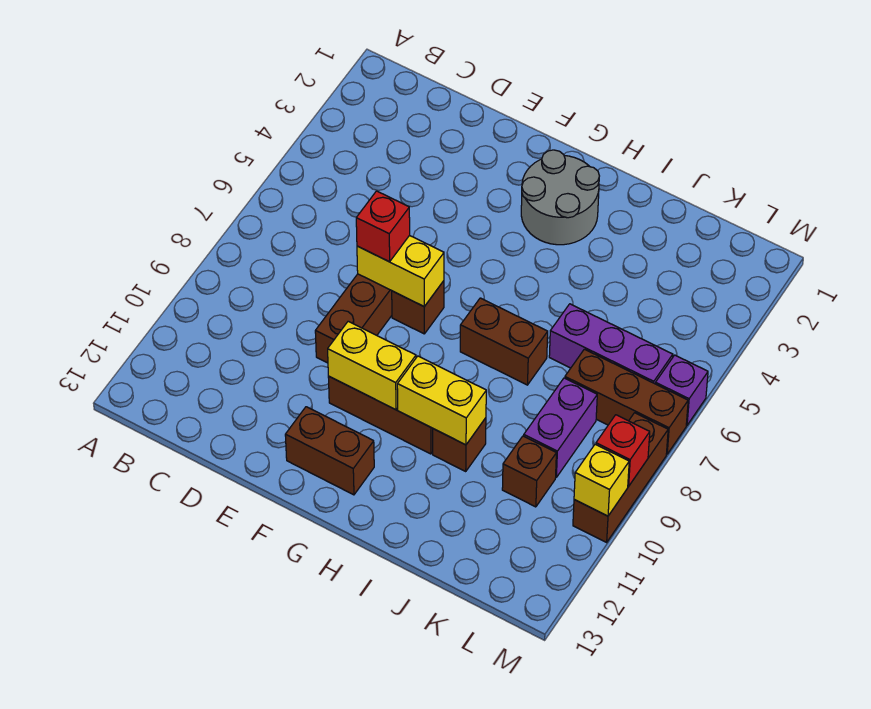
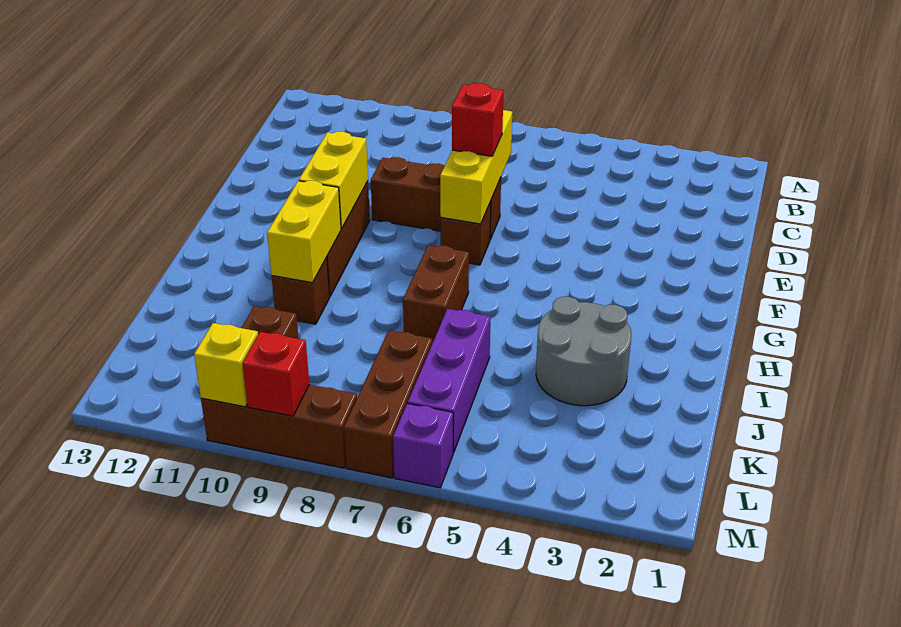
yellow brick E7:F7 level 2 -> yellow brick D7:F7 level 2
brown brick F12:G12 level 1 -> none
grey round brick G2:H3 level 1 -> grey round brick I3:J4 level 1
purple brick K8:K9 level 1 -> none

